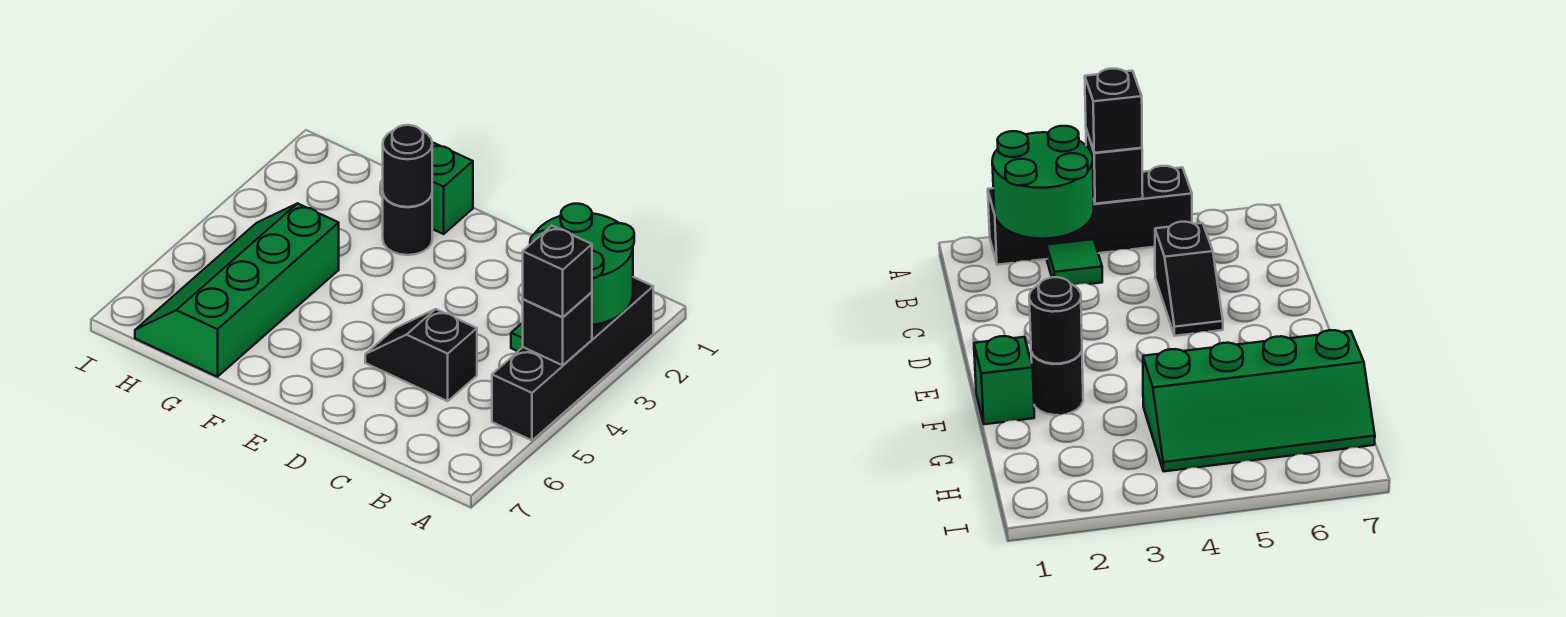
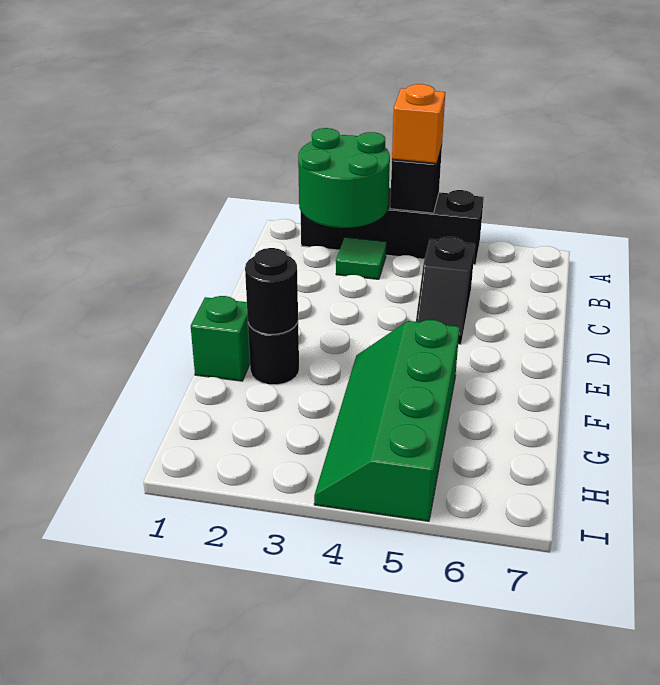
black brick A4 level 3 -> orange brick A4 level 3
green slope G4:H7 level 1 top G -> green slope F4:I5 level 1 top 5

